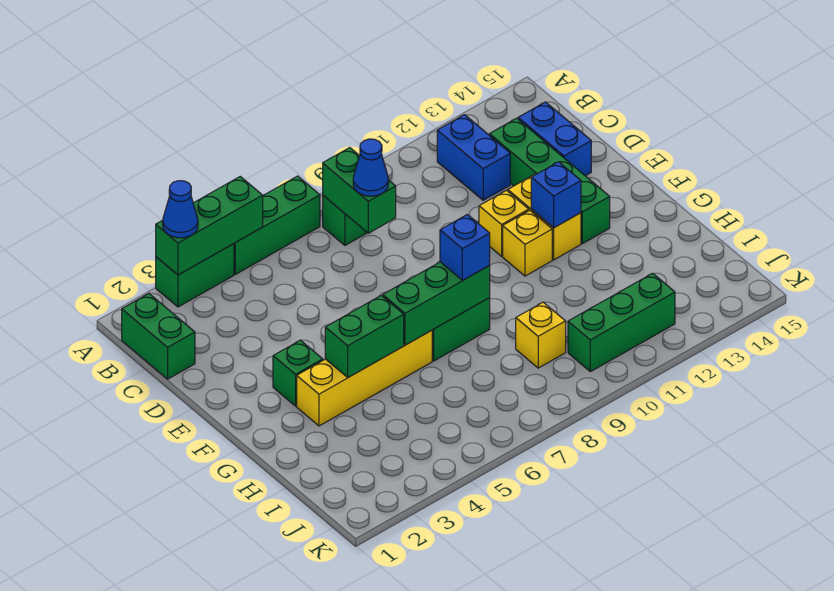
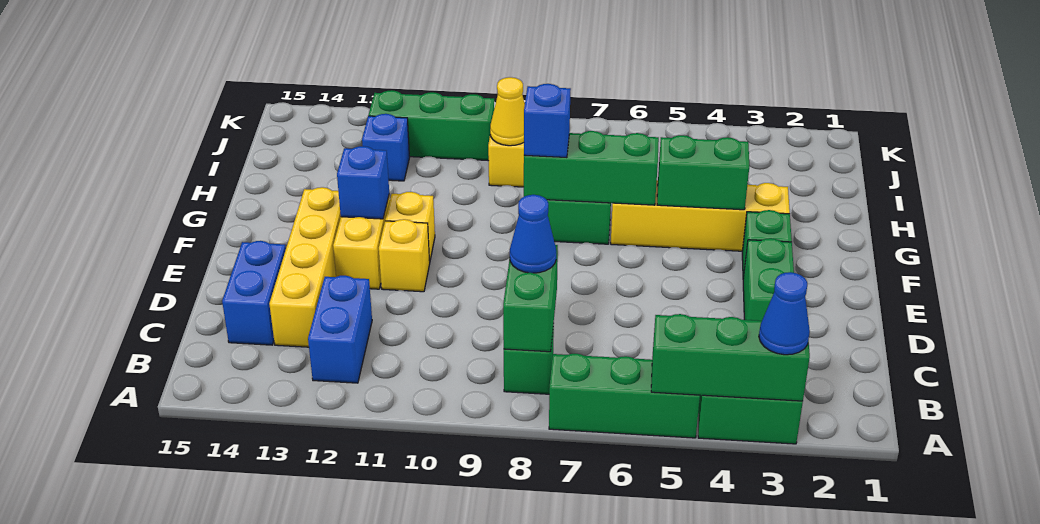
green brick B1:C1 level 1 -> green brick D3:E3 level 1
green brick C13:F13 level 1 -> yellow brick C13:F13 level 1
none -> yellow cone I9 level 2
none -> blue brick I12 level 1

